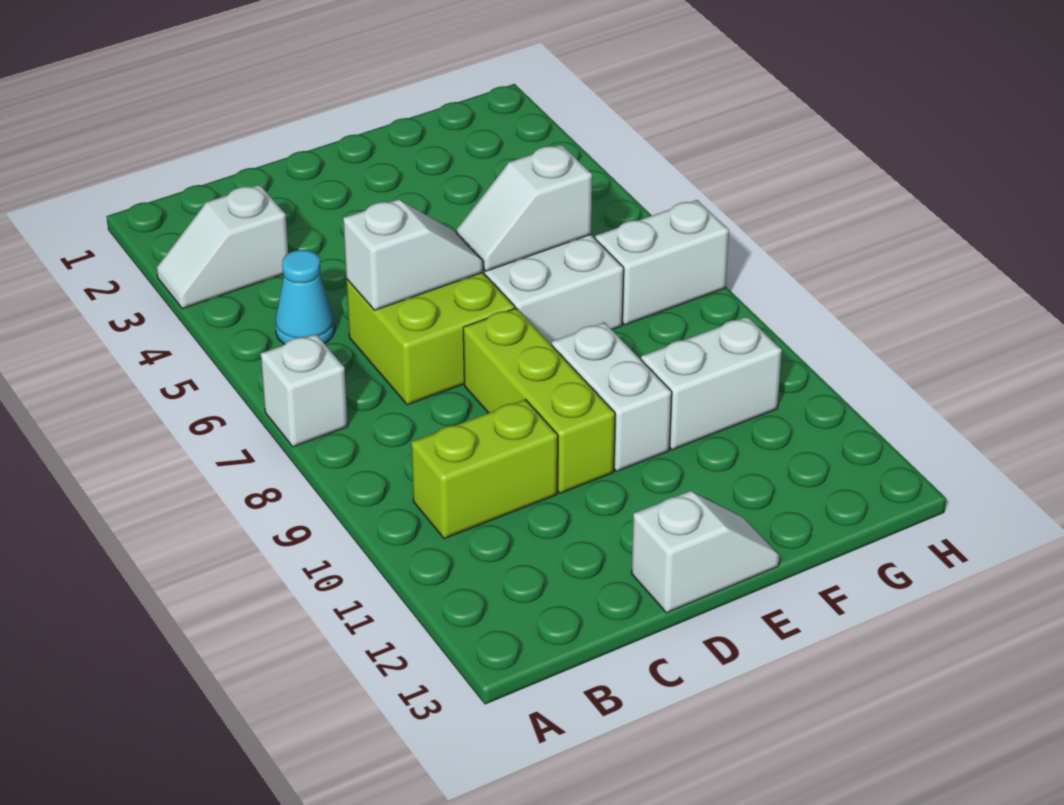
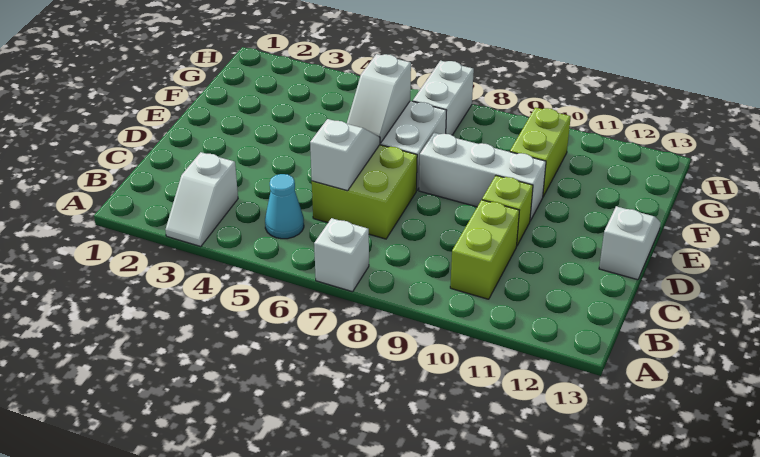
lime brick D8:D10 level 1 -> lime brick D10 level 1
white brick E9:E10 level 1 -> white brick E8:E10 level 1
white brick F10:G10 level 1 -> lime brick F10:G10 level 1

